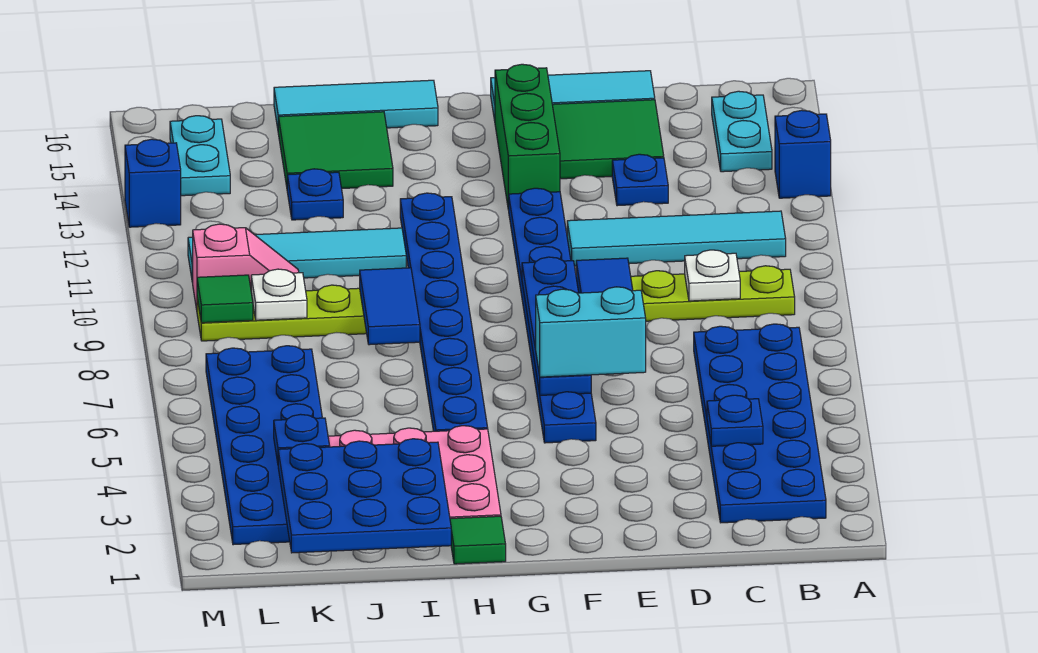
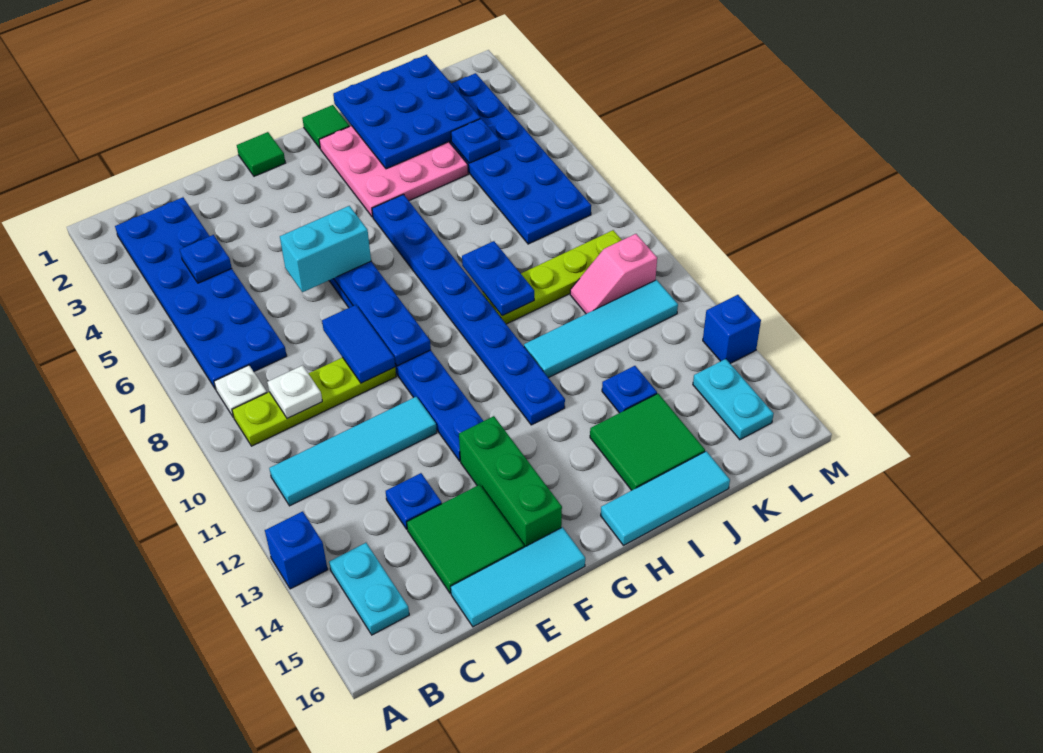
blue tile I8:I9 level 2 -> blue plate I8:I9 level 2
white plate K9 level 2 -> white plate B8 level 1
green tile L9 level 2 -> green tile F1 level 1

